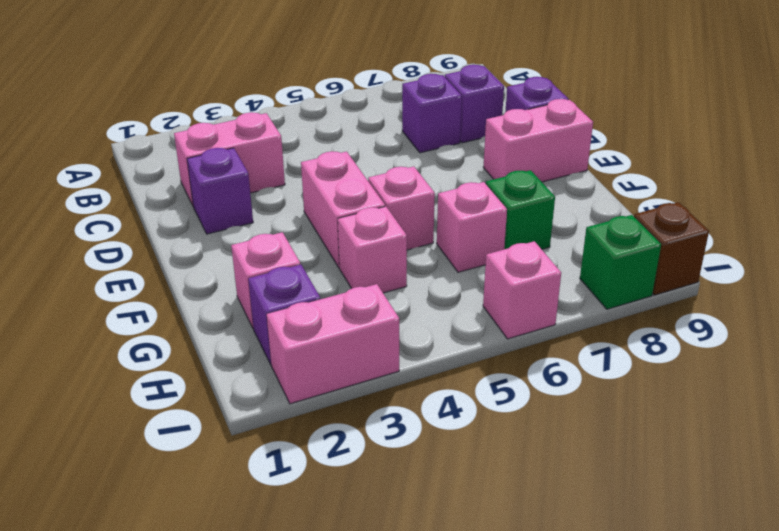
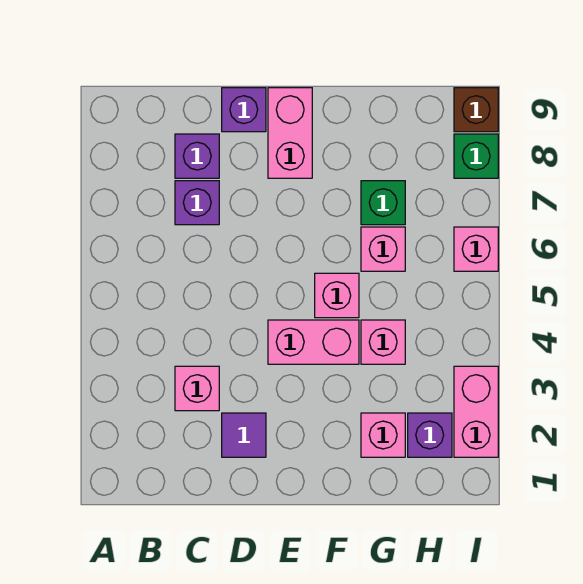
pink brick C2:C3 level 1 -> pink brick C3 level 1
purple brick D2 level 1 -> purple tile D2 level 1

